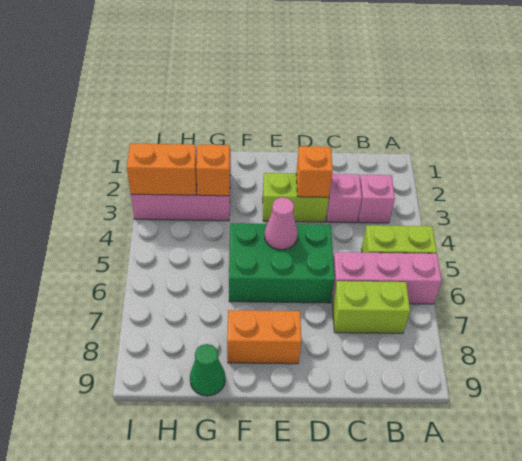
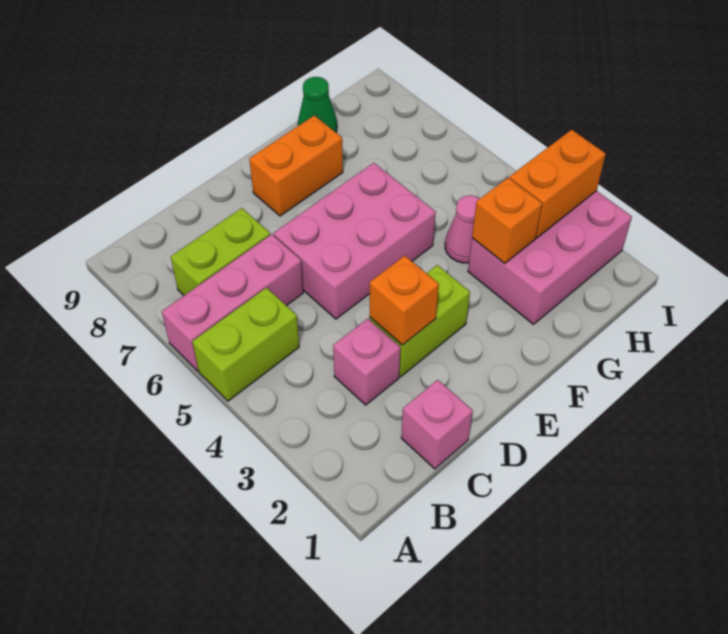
pink brick B3 level 1 -> pink brick C1 level 1
green brick D5:F6 level 1 -> pink brick D5:F6 level 1
pink cone E5 level 2 -> pink cone G4 level 1

